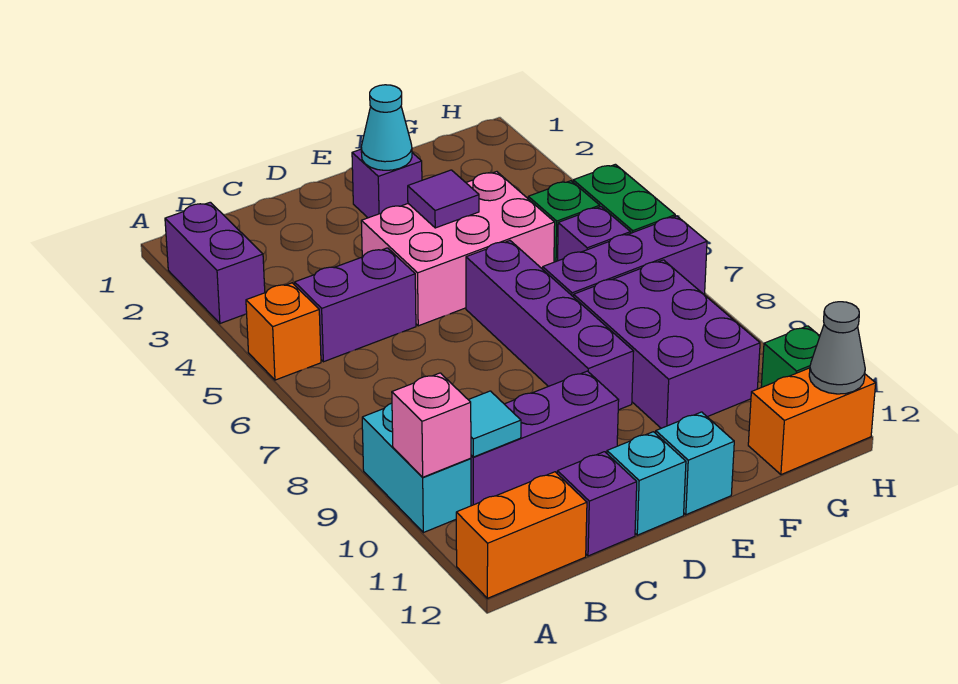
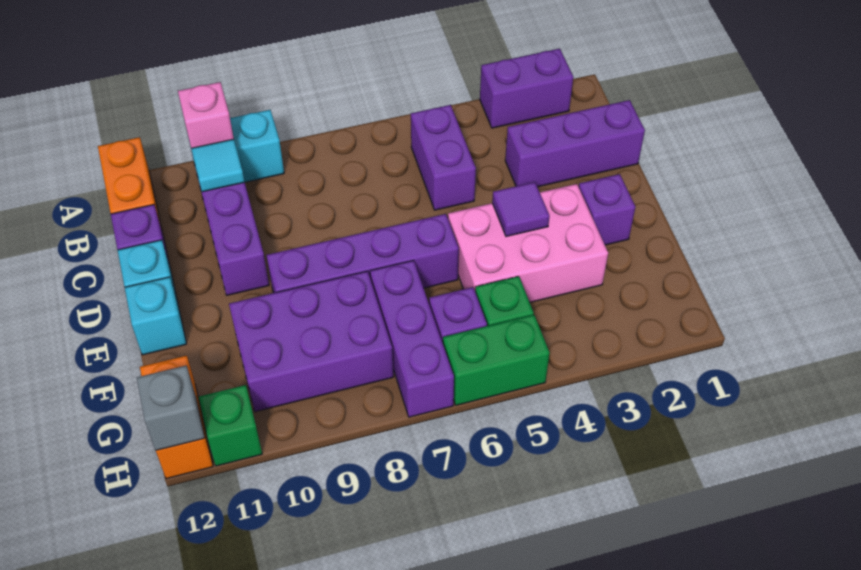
orange brick A5 level 1 -> none
none -> purple brick C1:C3 level 1
pink brick D4:F5 level 1 -> pink brick E3:F5 level 1
cyan cone E2 level 2 -> none
grey cone H12 level 2 -> grey brick H12 level 2

